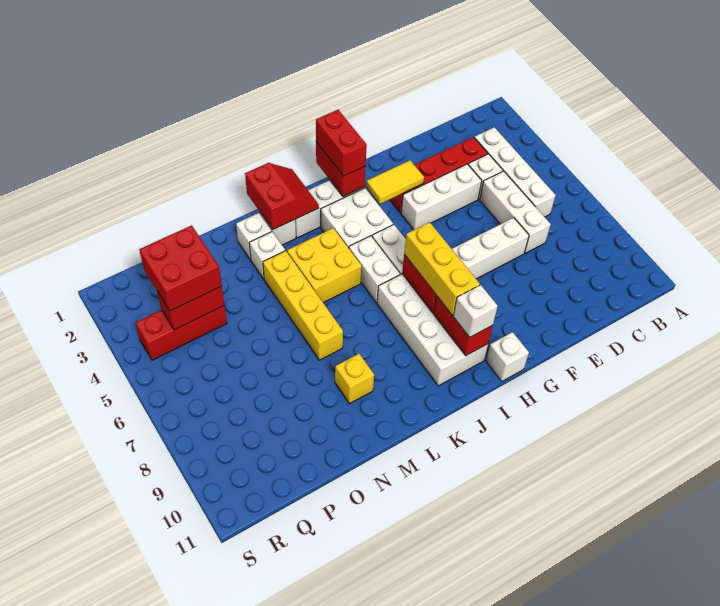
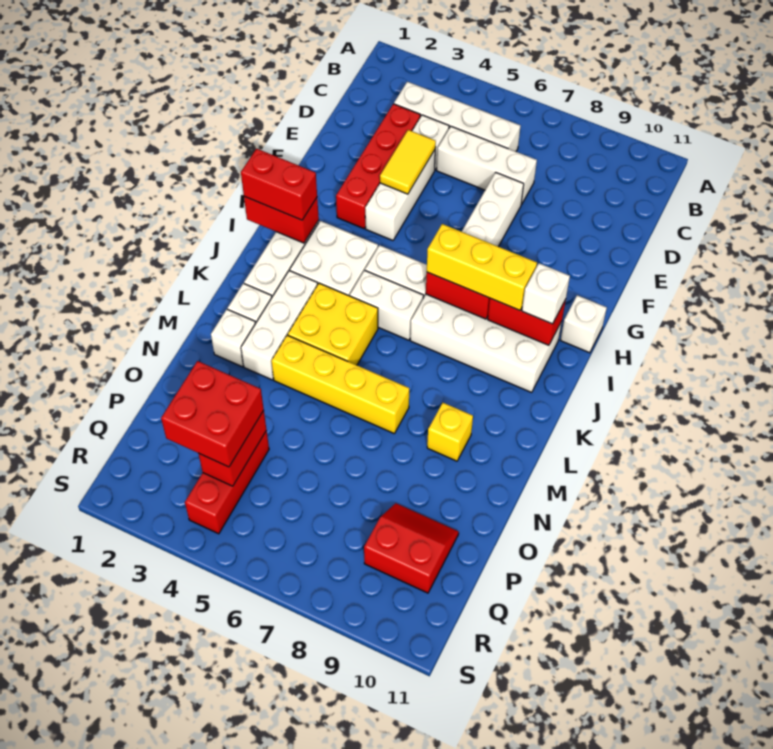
yellow tile G3:H3 level 2 -> yellow tile E4:F4 level 2
red slope K1:L2 level 2 top L -> red slope P9:Q10 level 1 top Q
white brick M3 level 1 -> white brick K3:M3 level 1

